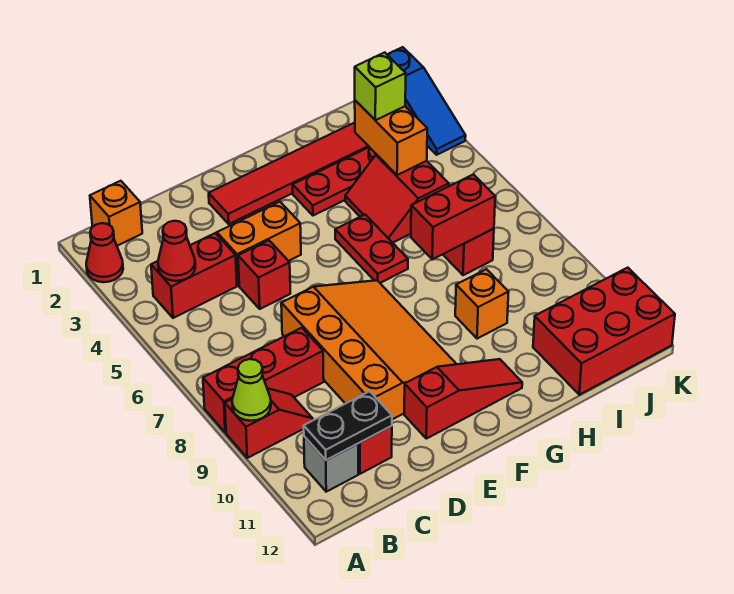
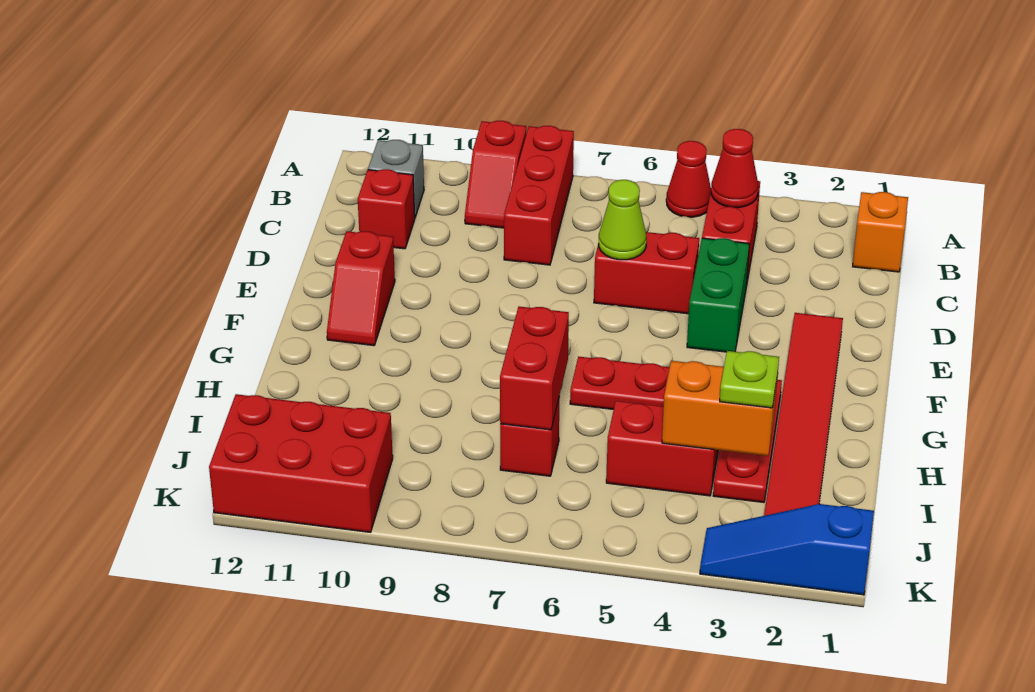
red cone A2 level 1 -> red cone A5 level 1
lime cone A9 level 2 -> lime cone D6 level 2
black plate B11:C11 level 2 -> none
orange brick D4:E4 level 1 -> green brick D4:E4 level 1
red brick D5 level 1 -> red brick D5:D6 level 1
orange slope D7:F10 level 1 top D -> none
red slope E11:G11 level 1 top E -> red slope E11:F11 level 1 top E
orange brick H9 level 1 -> none
lime brick I3 level 3 -> lime plate I3 level 3
red brick I11:K12 level 1 -> red brick J10:K12 level 1

